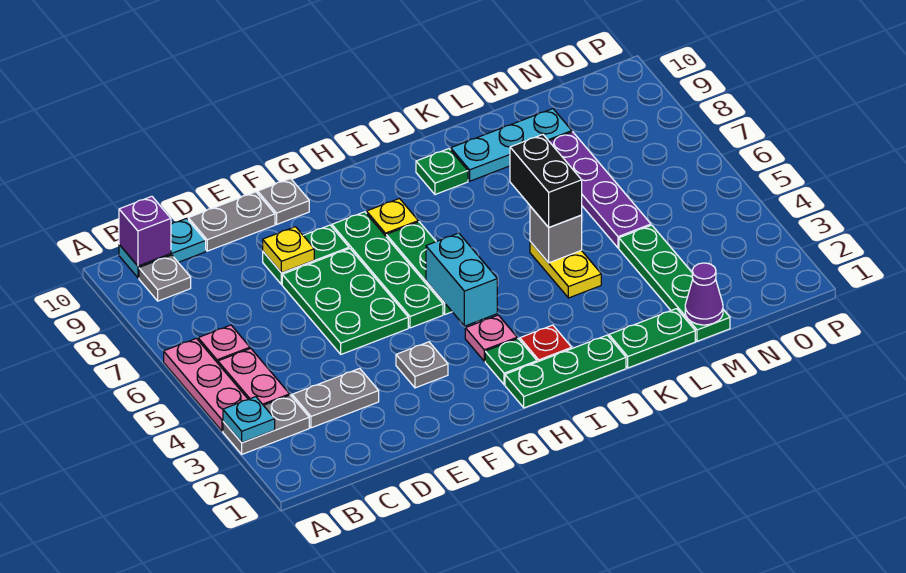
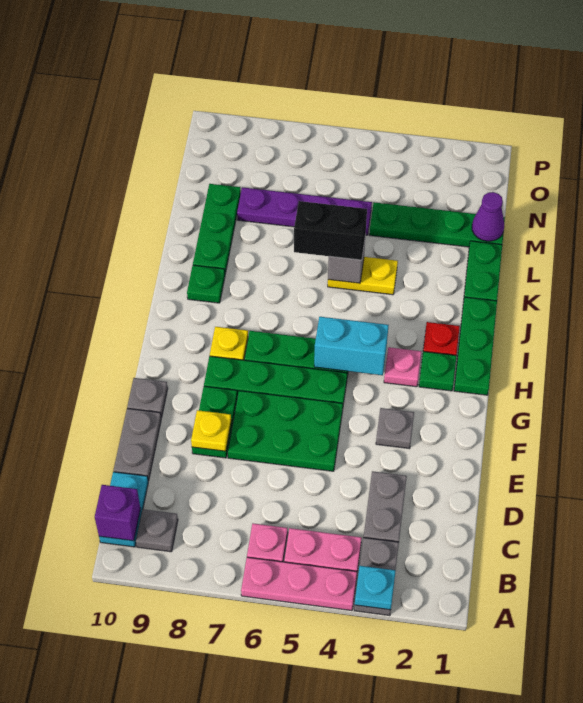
cyan plate K9:M9 level 1 -> green plate K9:M9 level 1

